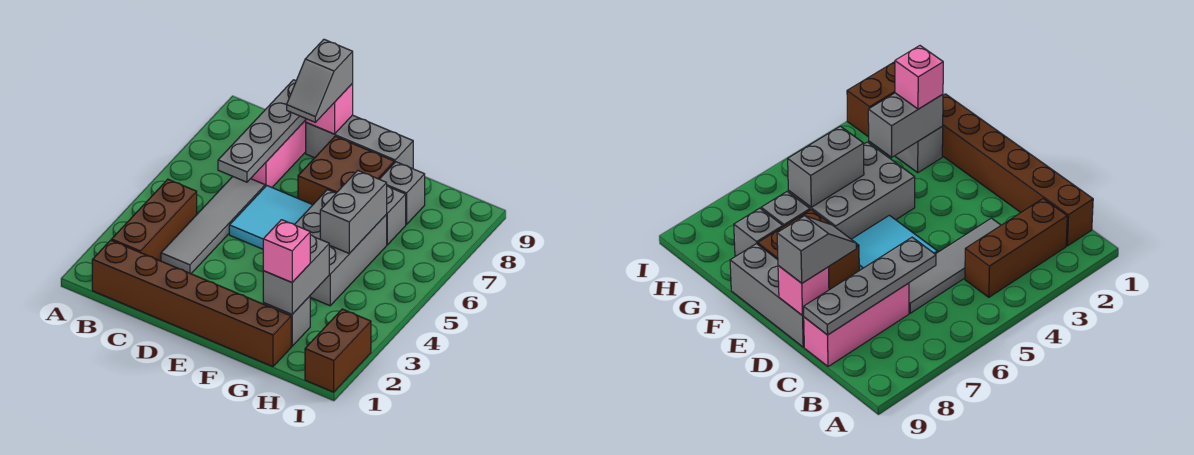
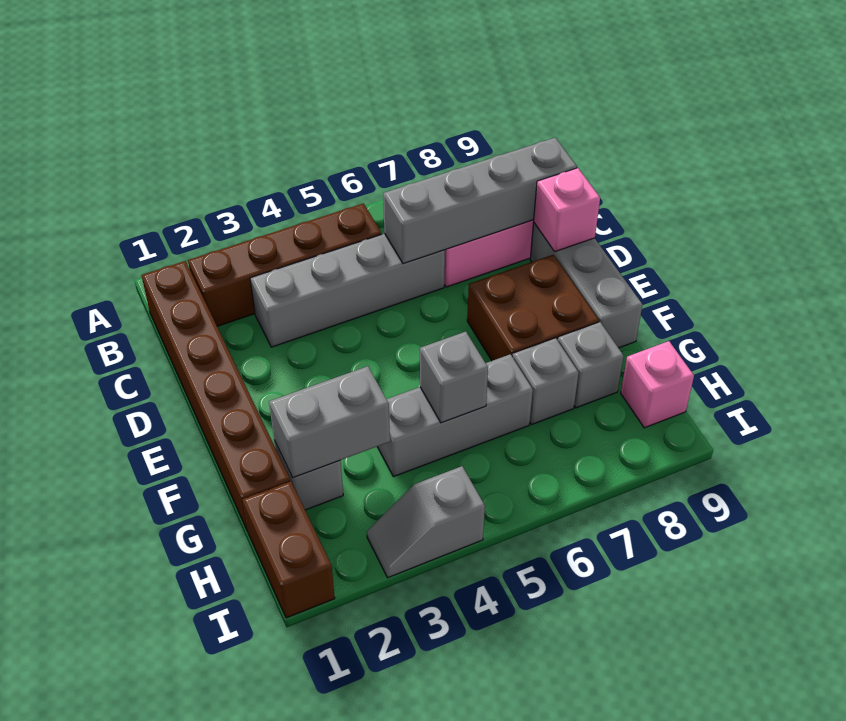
brown brick B2:B4 level 1 -> brown brick B2:B5 level 1
grey tile C3:C6 level 1 -> grey brick C3:C6 level 1
grey plate C6:C9 level 2 -> grey brick C6:C9 level 2
cyan tile D5:E6 level 1 -> none
grey slope D8:D9 level 3 top 9 -> grey slope I3:I4 level 1 top 4
grey brick F4:G6 level 1 -> grey brick G4:G6 level 1
pink brick G2 level 3 -> pink brick H9 level 1
grey brick G5:G6 level 2 -> grey brick G5 level 2
brown brick I1:I2 level 1 -> brown brick H1:I1 level 1

